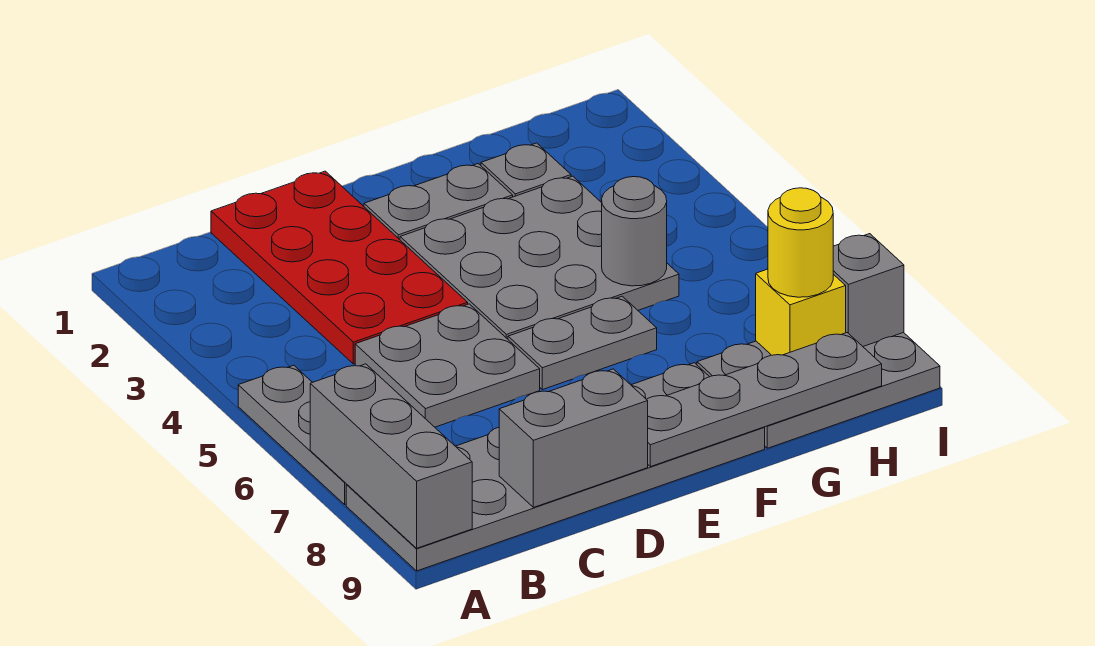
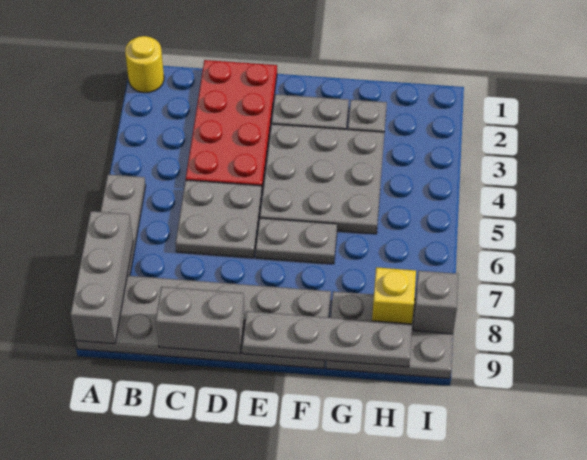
grey round brick G5 level 2 -> none
yellow round brick H8 level 3 -> yellow round brick A1 level 1

